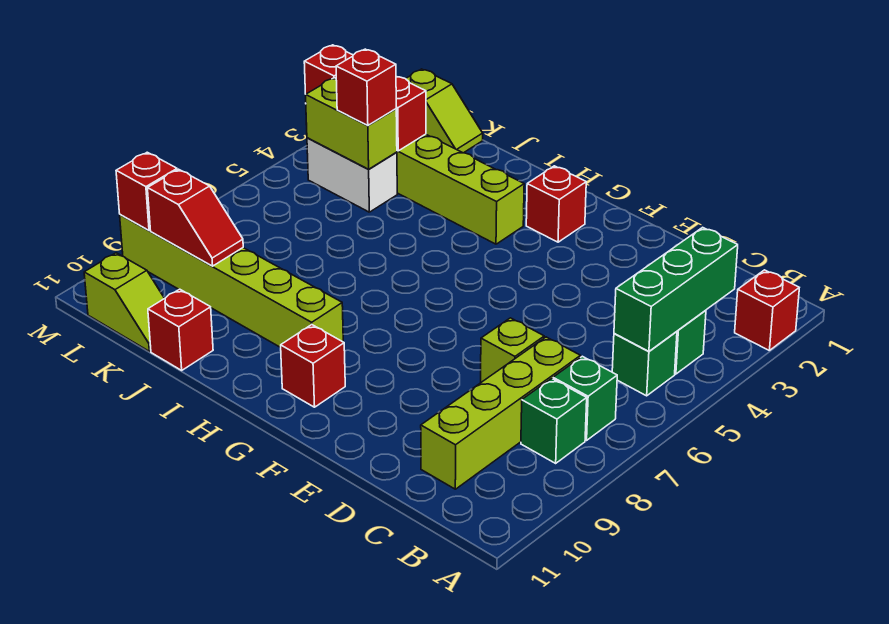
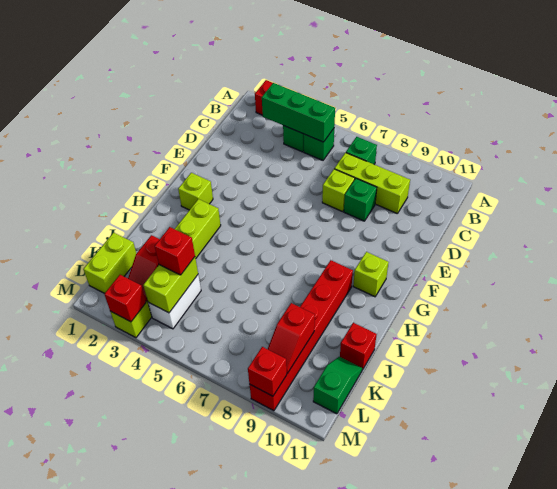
green brick B8 level 1 -> green brick D8 level 1
lime brick C7:C10 level 1 -> lime brick C7:C9 level 1
red brick G2 level 1 -> lime brick G2 level 1
red brick G10 level 1 -> lime brick G10 level 1
lime brick H9:M9 level 1 -> red brick H9:M9 level 1
lime slope K1:L1 level 1 top L -> lime brick K1:L1 level 1
red slope K9:L9 level 2 top L -> red slope K9:L9 level 2 top K
lime slope K11:L11 level 1 top L -> green slope K11:L11 level 1 top L

